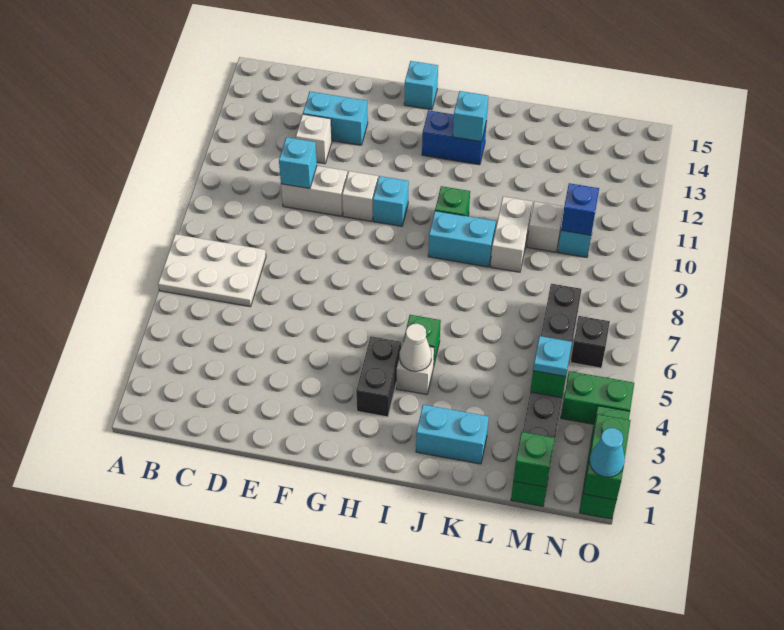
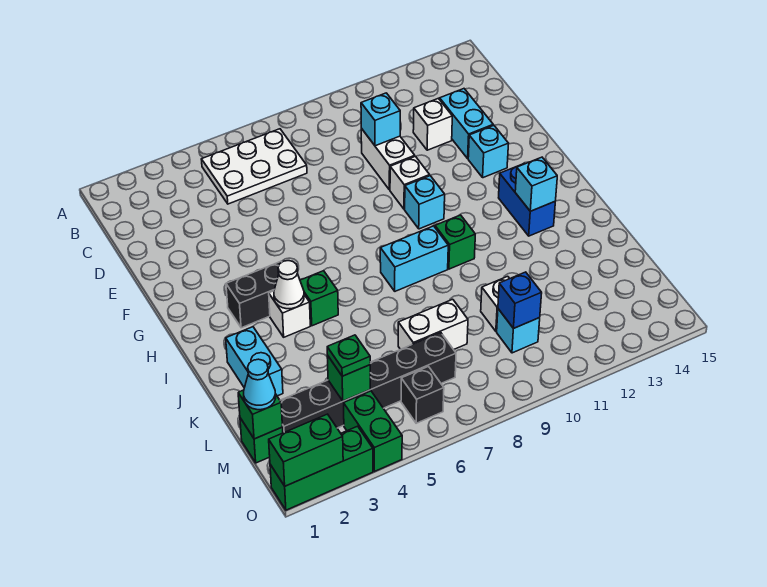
white plate A6:C7 level 1 -> white plate B5:C7 level 1
cyan brick G15 level 1 -> cyan brick F13 level 1
cyan brick I9:J9 level 1 -> cyan brick I8:I9 level 1
white brick K9:K10 level 1 -> white brick L7:L8 level 1
cyan plate M4 level 3 -> green plate M4 level 3
cyan cone O1 level 3 -> cyan cone M1 level 3

